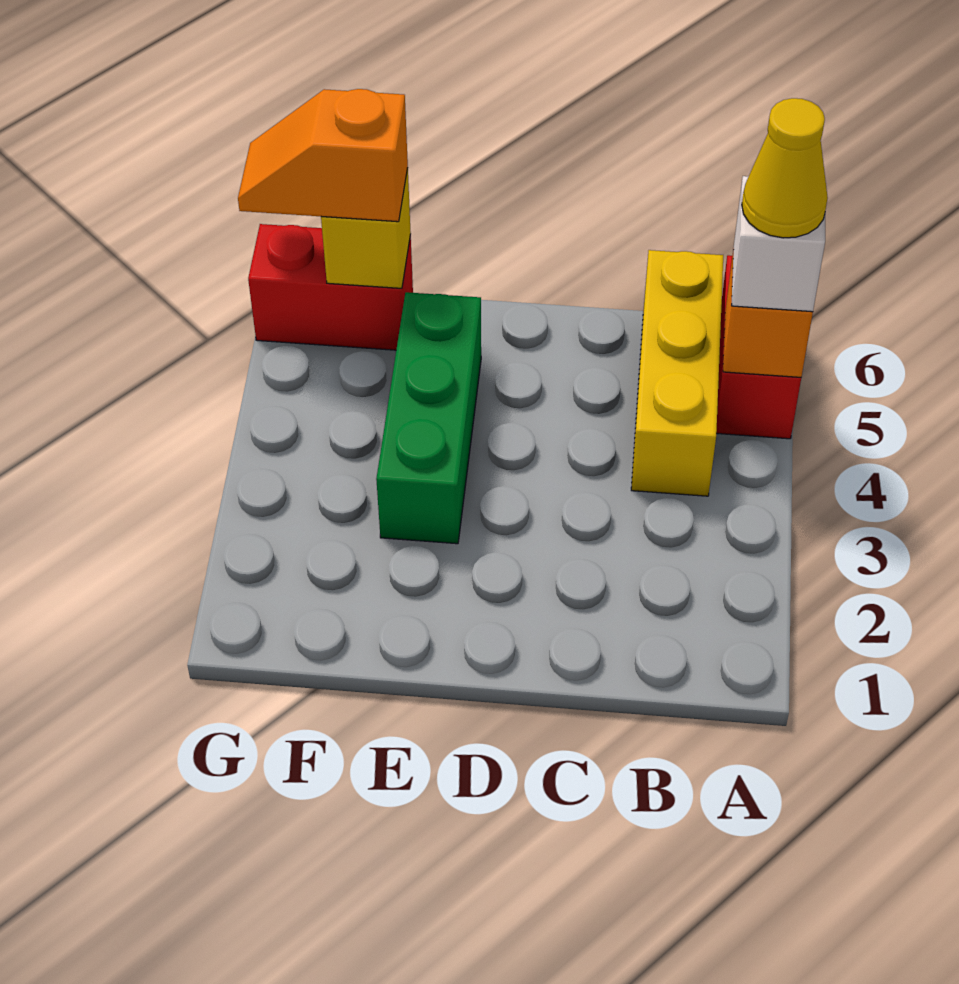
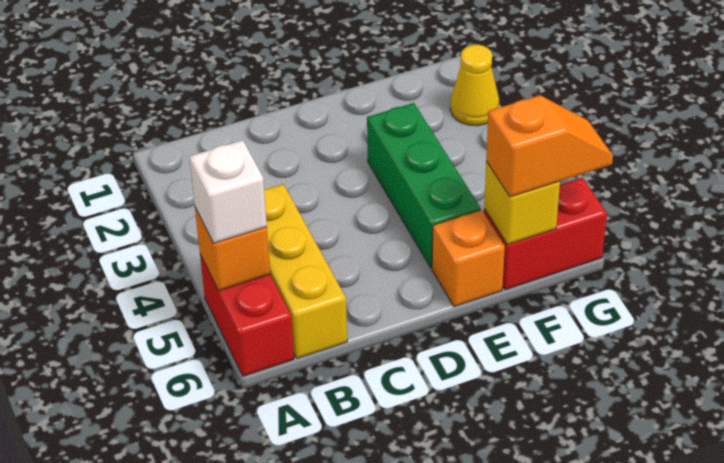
yellow cone A5 level 4 -> yellow cone G2 level 1
none -> orange brick E6 level 1

